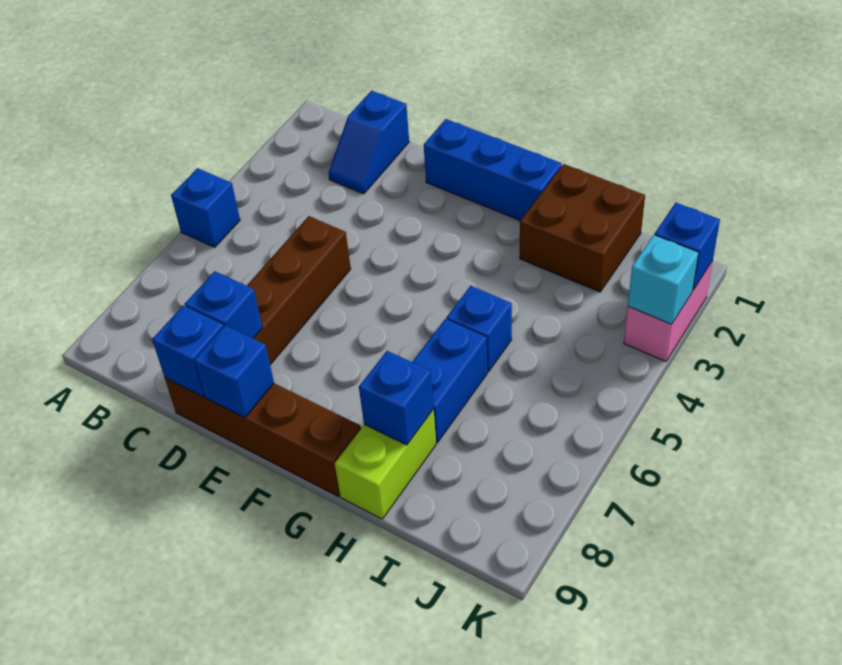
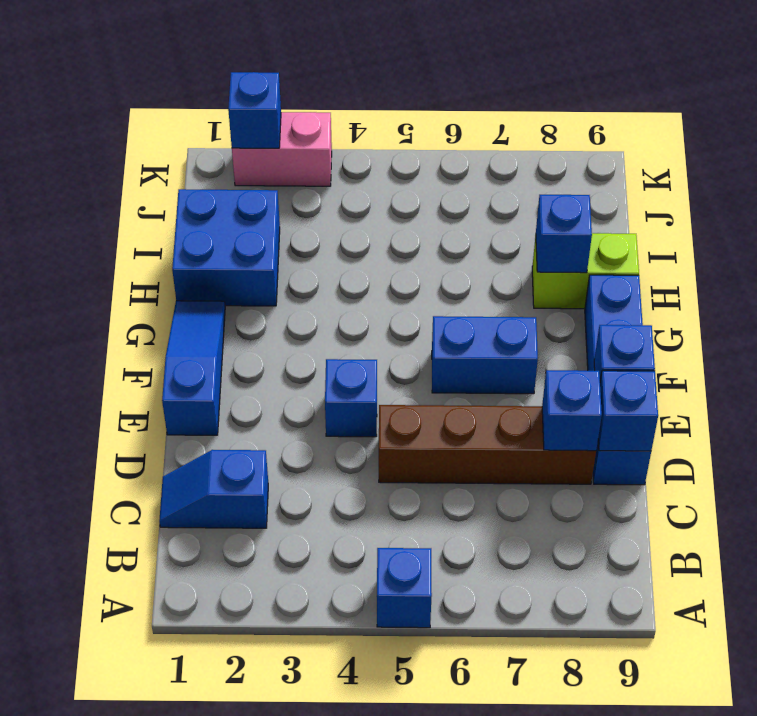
blue slope C1:C2 level 1 top 1 -> blue slope C1:C2 level 1 top 2
brown brick D9:G9 level 1 -> blue brick D9:G9 level 1
blue brick E1:G1 level 1 -> blue slope E1:G1 level 1 top E
brown brick H1:I2 level 1 -> blue brick H1:I2 level 1
blue brick H5 level 1 -> blue brick E4 level 1
blue brick H6:H7 level 1 -> blue brick F6:F7 level 1
cyan brick K3 level 2 -> none

